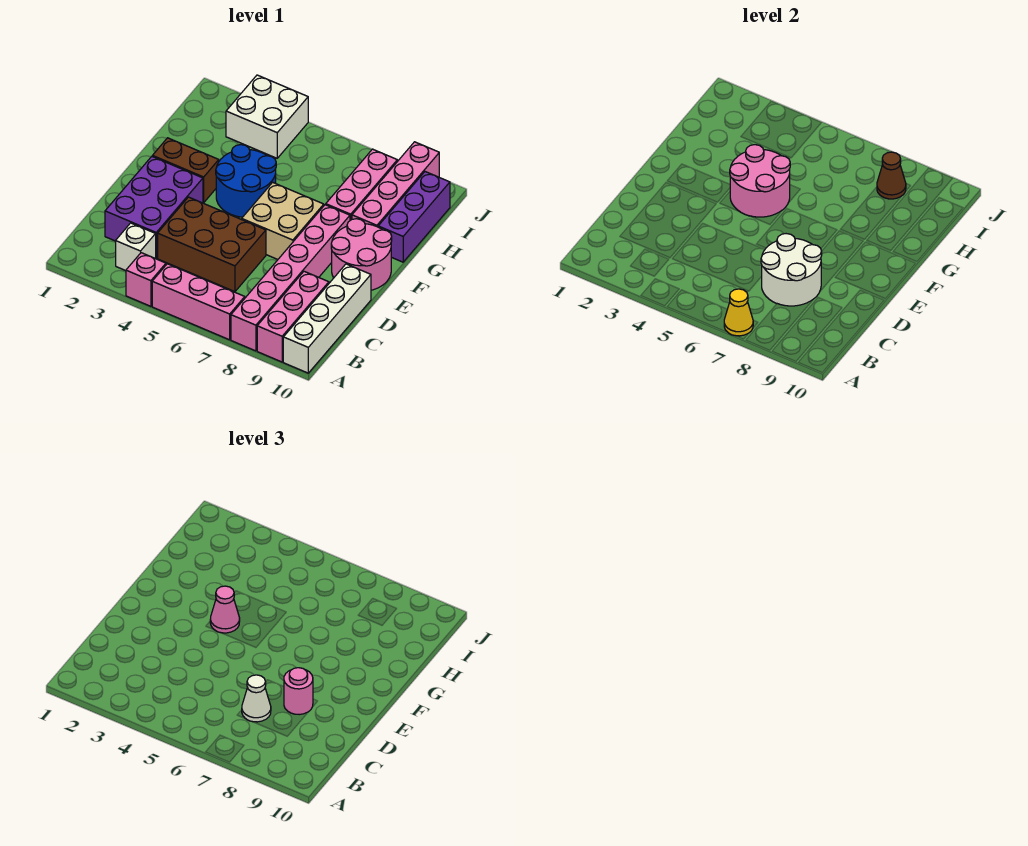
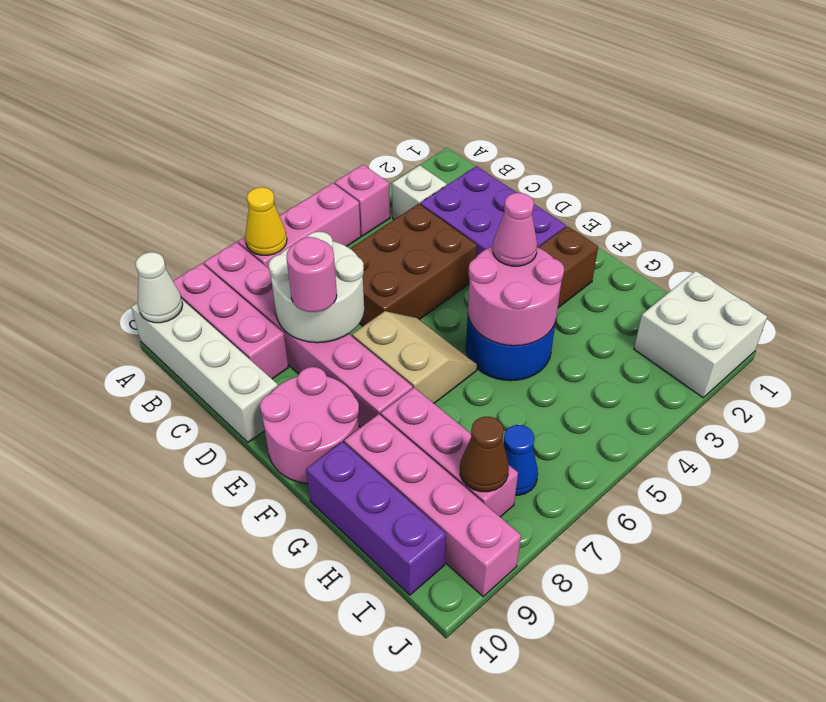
white cone C7 level 3 -> white cone A10 level 2
tan brick E6:F7 level 1 -> tan slope E6:F7 level 1 top 7
white brick I3:J4 level 1 -> white brick I1:J2 level 1
none -> blue cone I7 level 1

